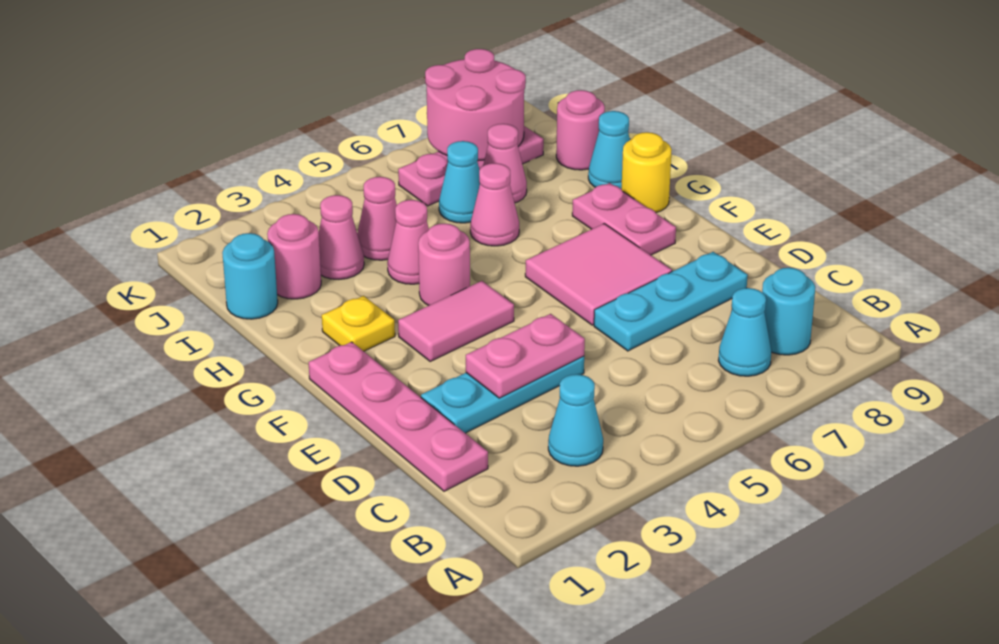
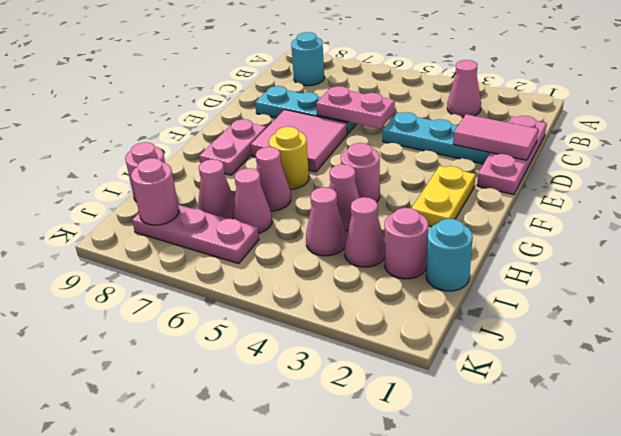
cyan cone B3 level 1 -> pink cone B3 level 1
cyan cone B7 level 1 -> none
pink plate C1:F1 level 1 -> pink plate C1:E1 level 1
pink plate D3:D4 level 2 -> pink plate D5:D6 level 2
pink tile F3:F4 level 1 -> pink tile D1:D2 level 2
yellow plate G2 level 1 -> yellow plate F2:G2 level 1
yellow round brick G9 level 1 -> yellow round brick G6 level 1
cyan cone H9 level 1 -> none
cyan cone I6 level 1 -> pink cone I6 level 1
pink round brick J7:K8 level 2 -> pink round brick J8 level 2

